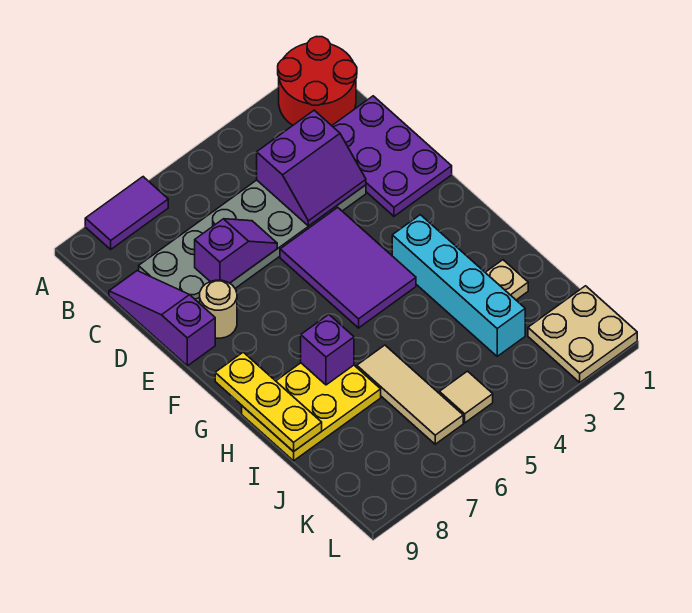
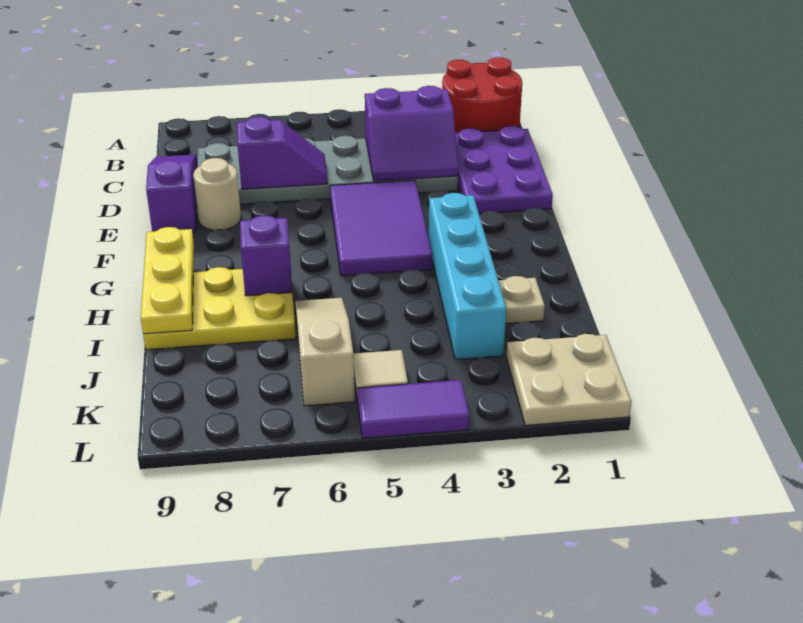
purple tile A7:A8 level 1 -> purple tile L4:L5 level 1
tan tile I6:K6 level 1 -> tan slope I6:K6 level 1 top K

